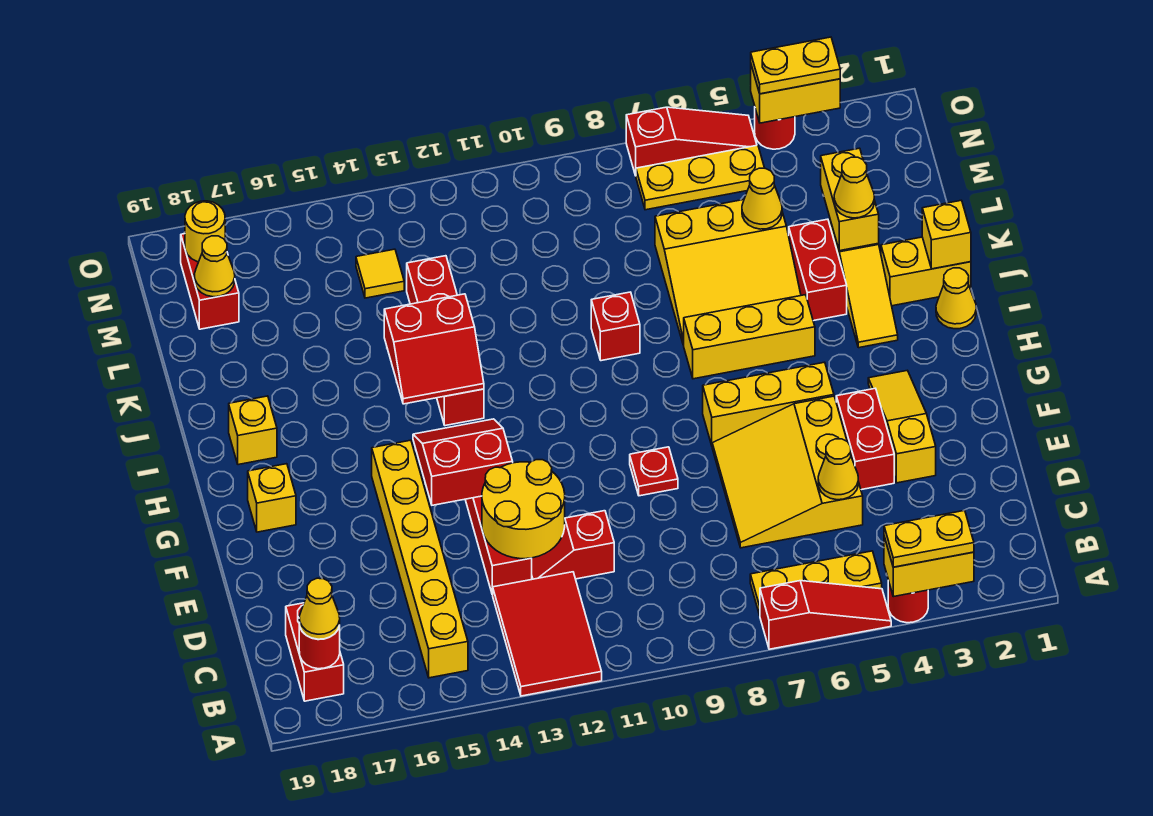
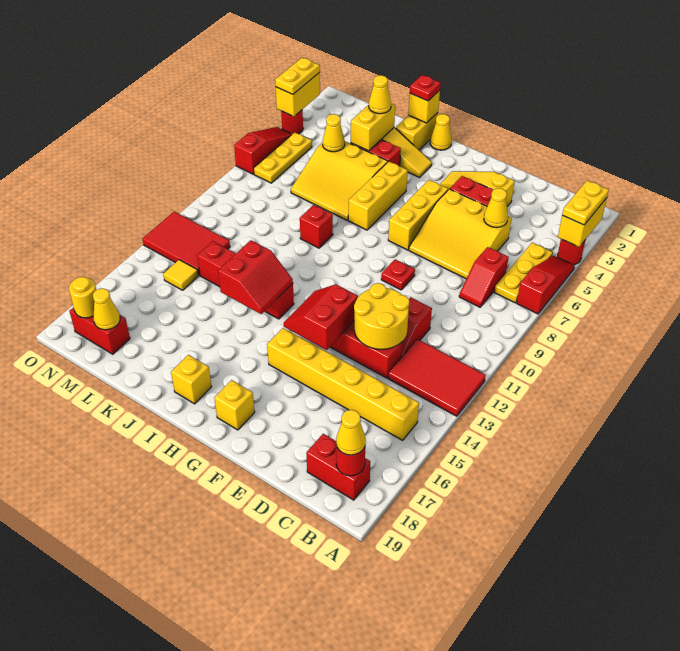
none -> red slope C7:C8 level 1 top 7
none -> red plate J1 level 3
yellow slope J5:L7 level 1 top L -> yellow slope J5:L7 level 1 top 5
yellow brick K3:L3 level 2 -> yellow brick K3:K4 level 2
none -> red tile M12:O13 level 1

